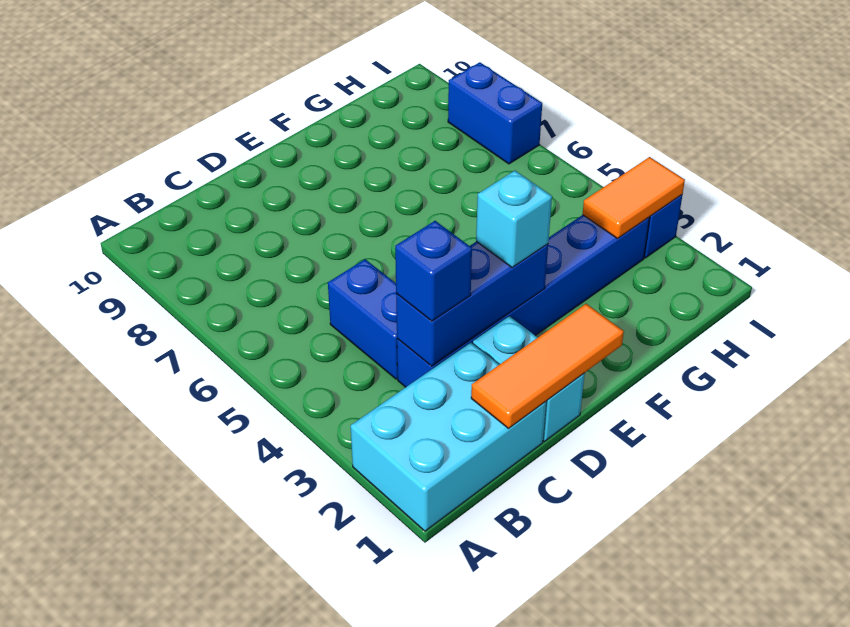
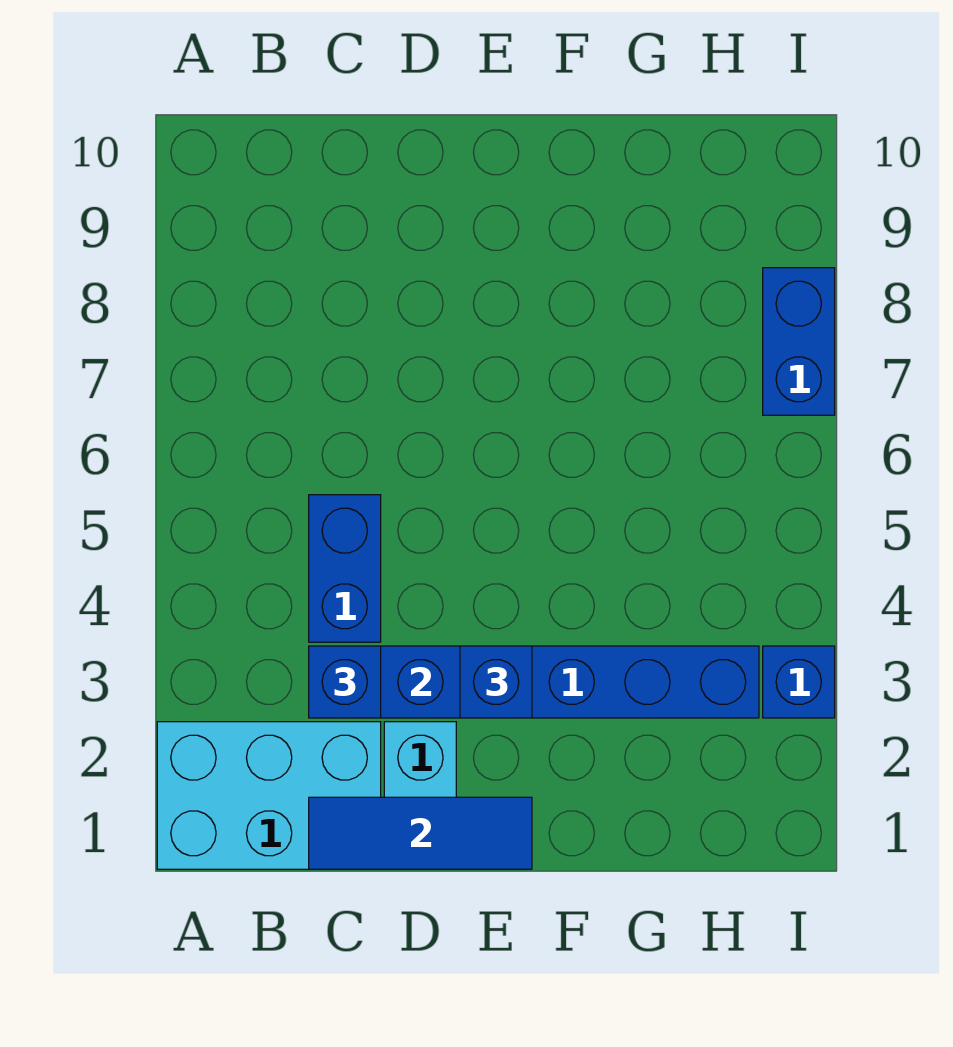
orange tile C1:E1 level 2 -> blue tile C1:E1 level 2
cyan brick E3 level 3 -> blue brick E3 level 3
orange tile H3:I3 level 2 -> none

